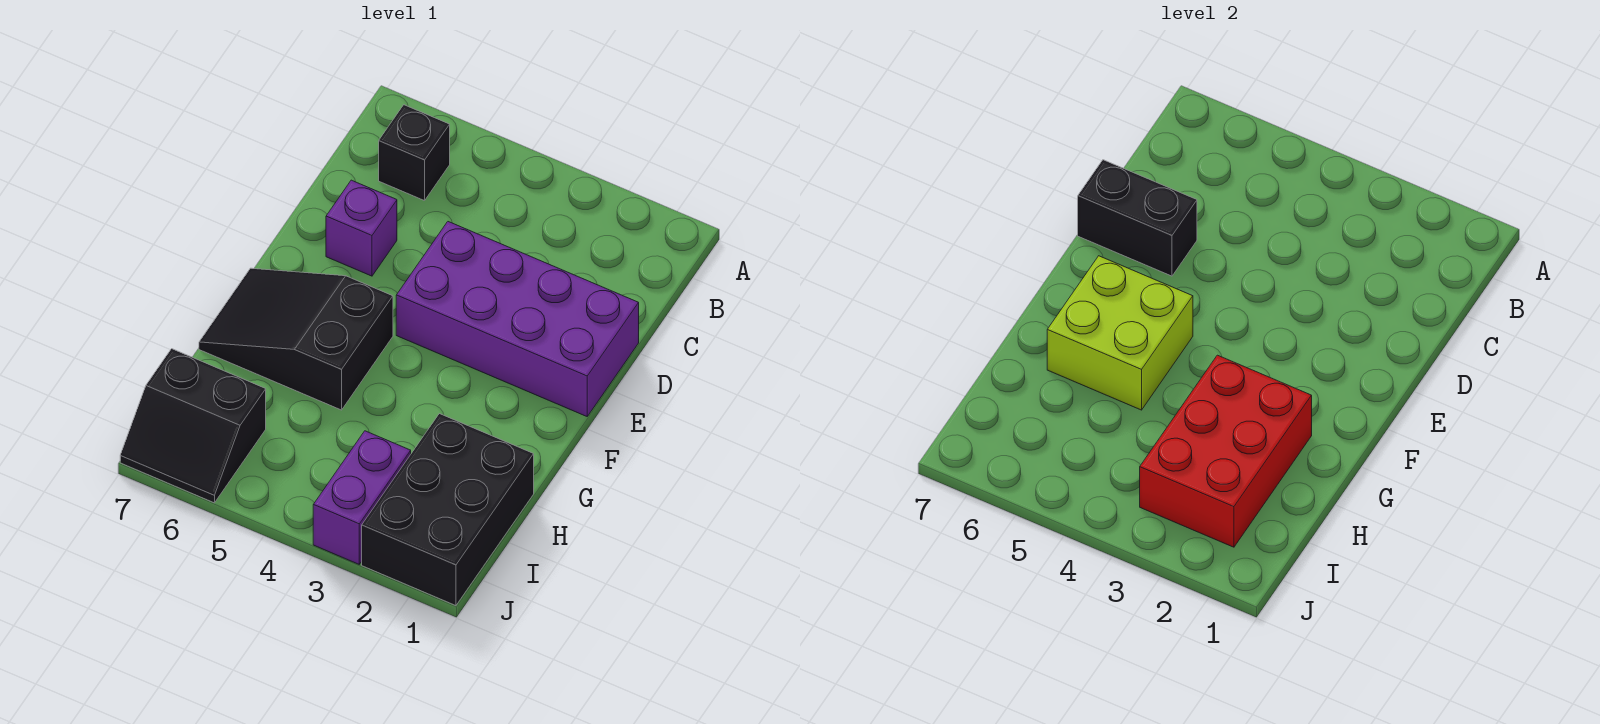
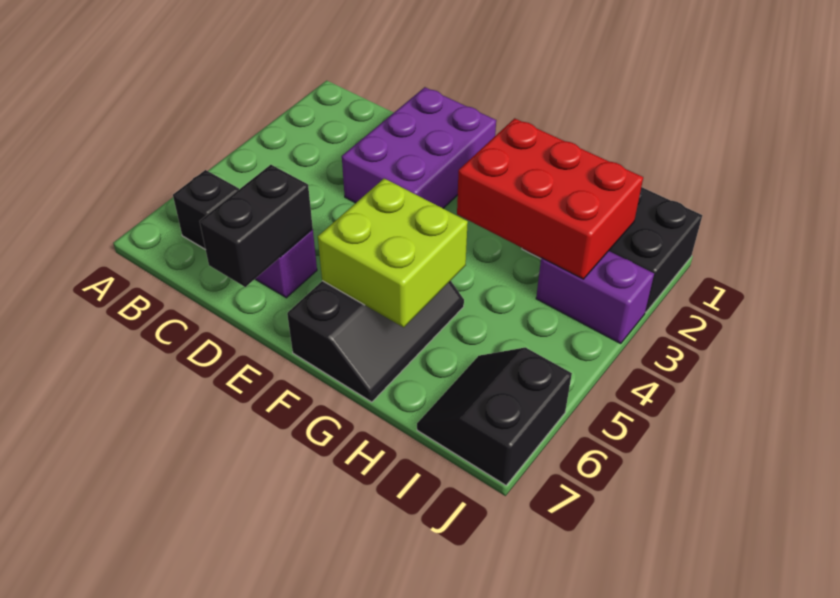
purple brick D1:E4 level 1 -> purple brick D1:E3 level 1
black slope F5:G7 level 1 top 5 -> black slope F5:G7 level 1 top F
black slope I6:J7 level 1 top I -> black slope I6:J7 level 1 top J

